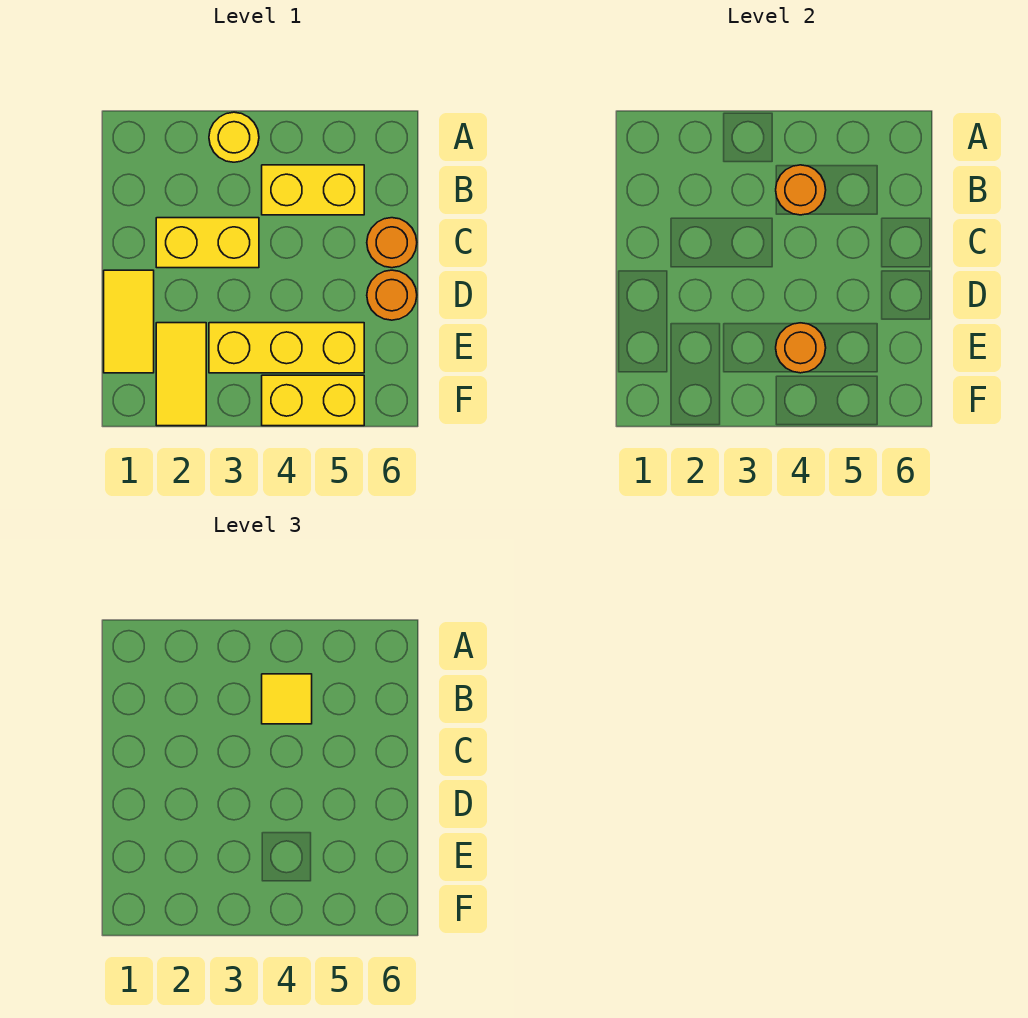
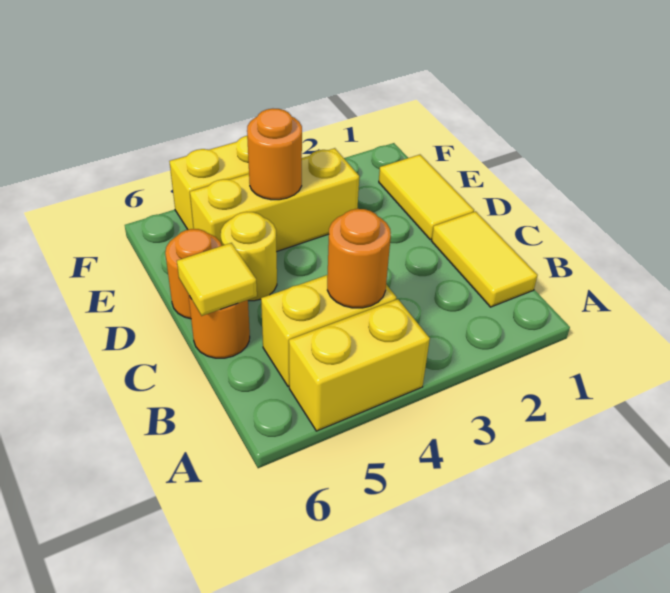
yellow round brick A3 level 1 -> yellow round brick D5 level 1
yellow tile B4 level 3 -> yellow tile C6 level 2
yellow brick C2:C3 level 1 -> yellow brick A4:A5 level 1
yellow tile E2:F2 level 1 -> yellow tile B1:C1 level 1

